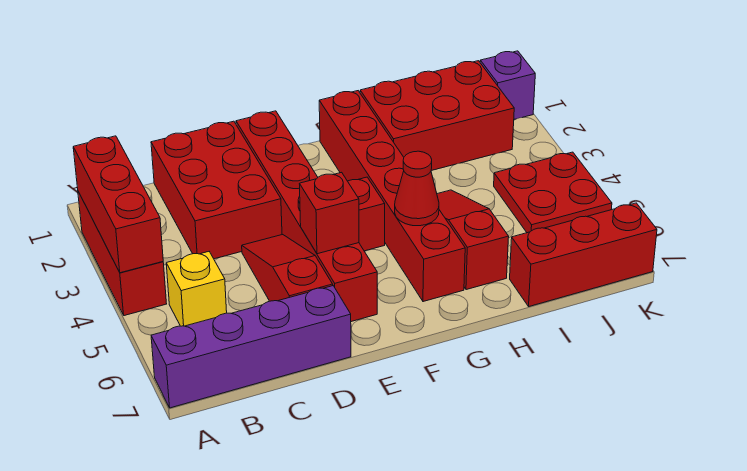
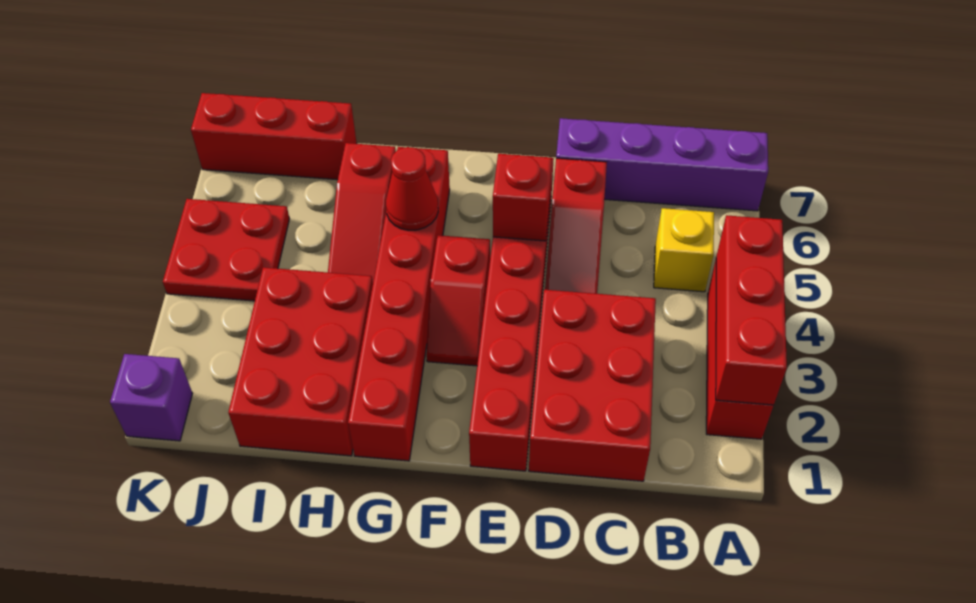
red brick H1:J2 level 1 -> red brick H1:I3 level 1

